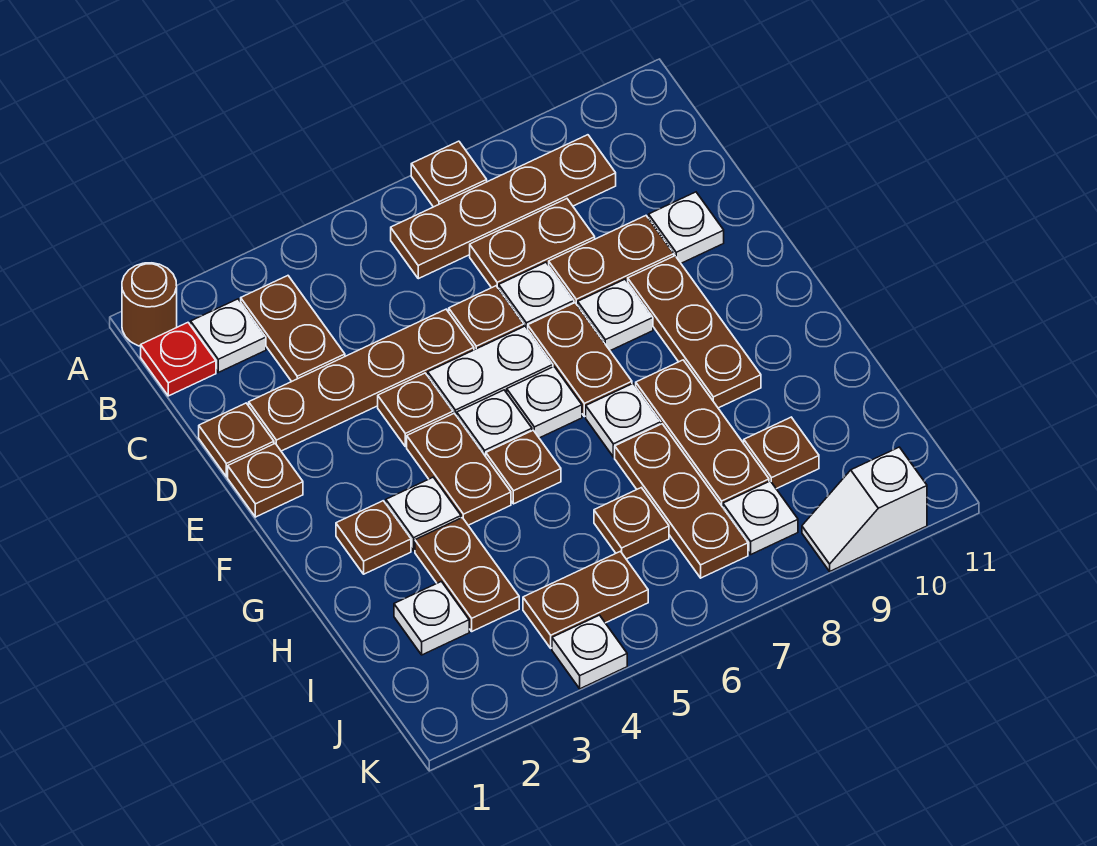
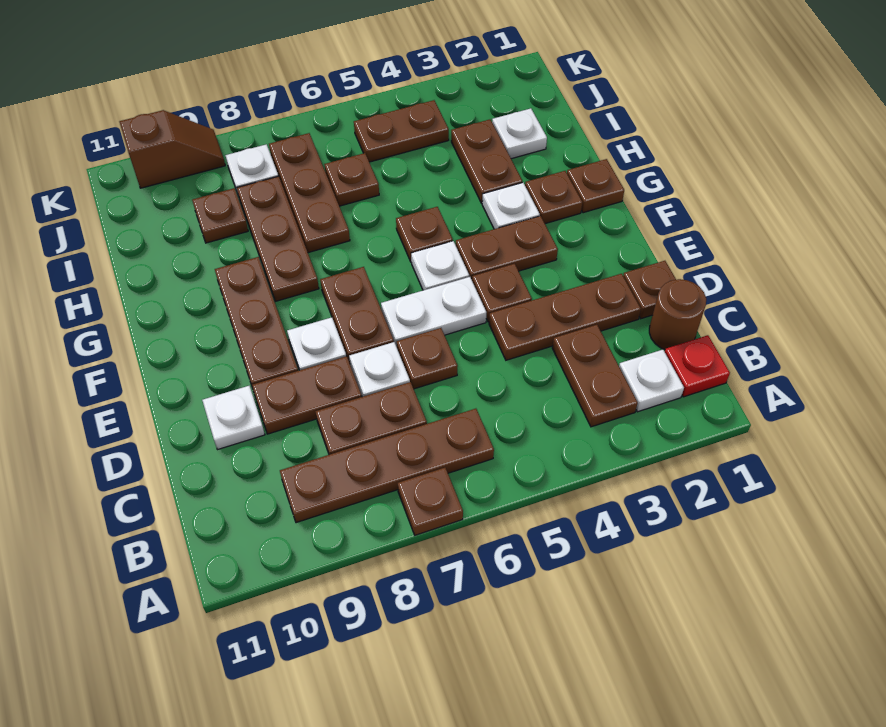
brown round brick A1 level 1 -> brown round brick C1 level 1
brown plate D2:D5 level 1 -> brown plate D2:D4 level 1
brown plate E1 level 1 -> brown plate G1 level 1
brown plate F4:G4 level 1 -> brown plate F3:F4 level 1
white plate F6 level 1 -> none
white plate G7 level 1 -> none
white plate K4 level 1 -> none
white slope K9:K10 level 1 top 10 -> brown slope K9:K10 level 1 top 10

